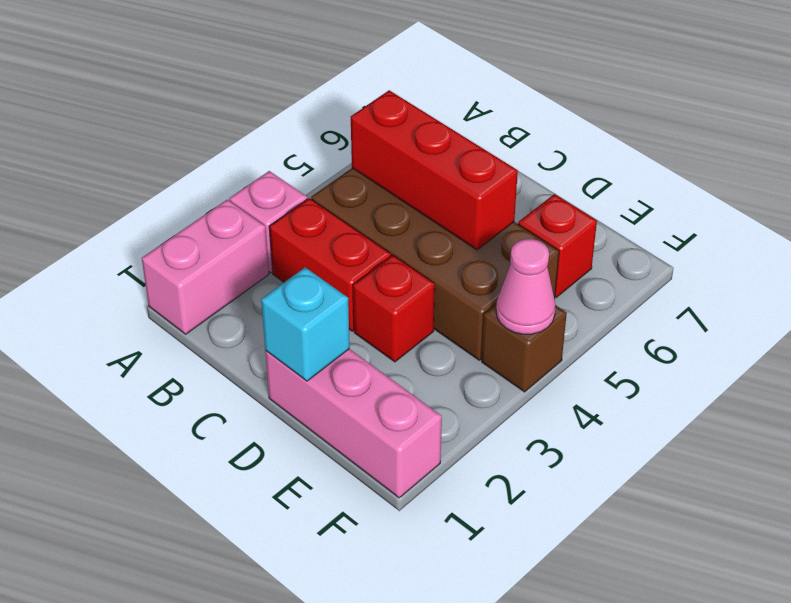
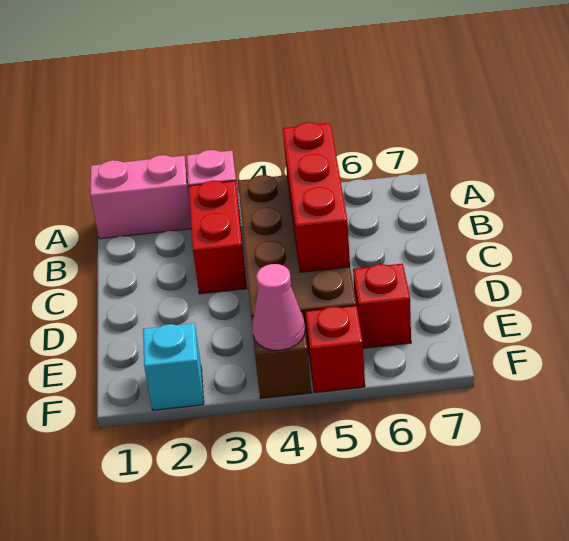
pink brick D1:F1 level 1 -> none
cyan brick D1 level 2 -> cyan brick F2 level 1
red brick D3 level 1 -> red brick F5 level 1

